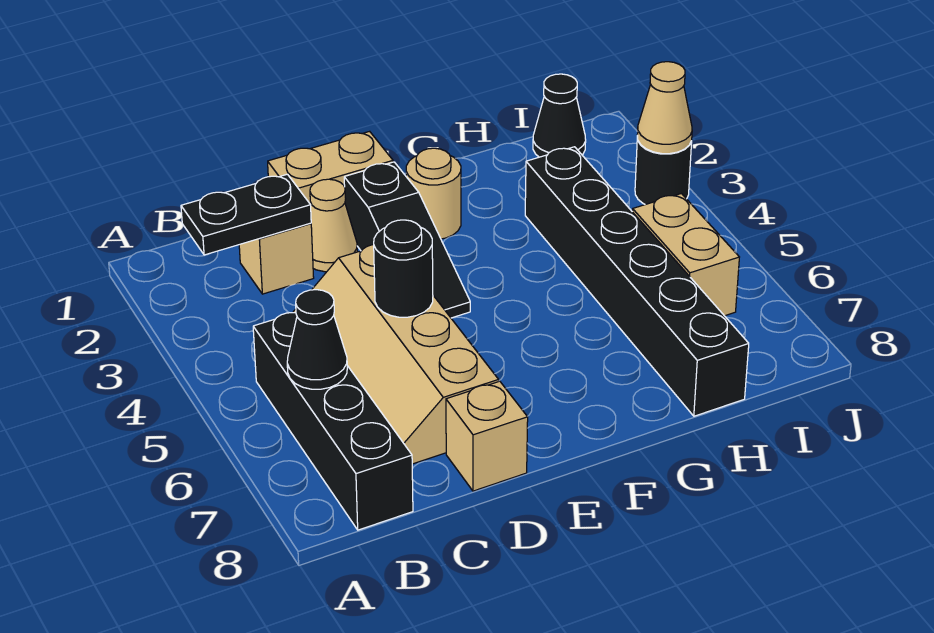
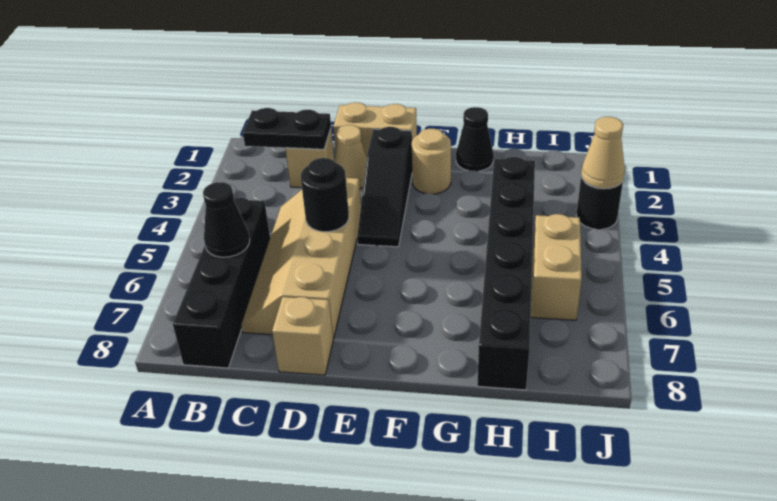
black cone I1 level 1 -> black cone G1 level 1

